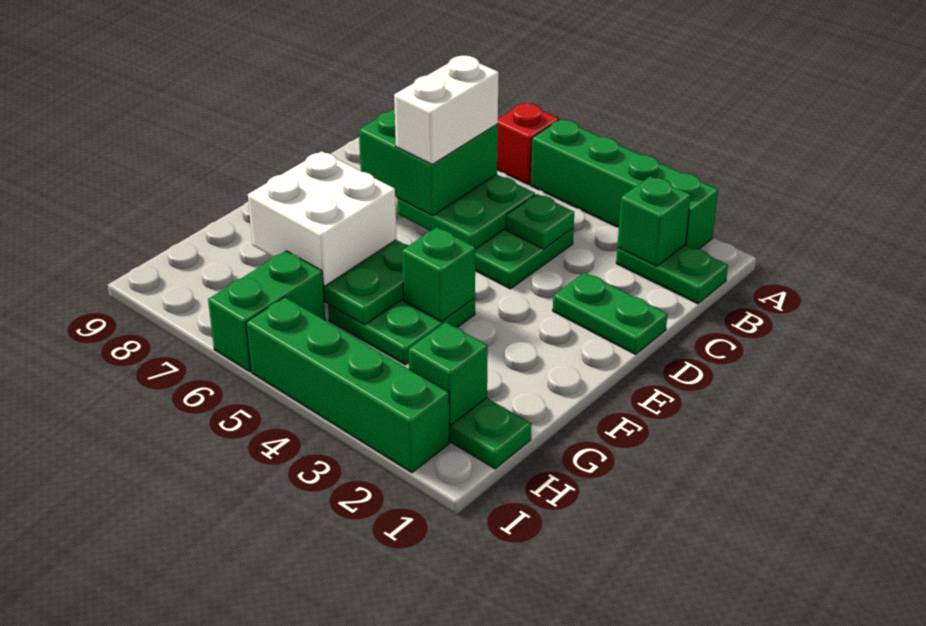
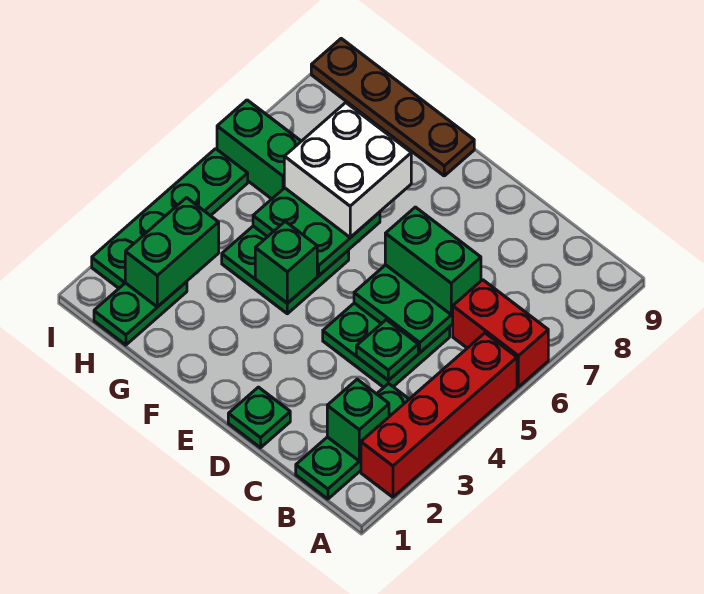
green brick A2:A5 level 1 -> red brick A2:A5 level 1
red brick A6 level 1 -> red brick A6:B6 level 1
green plate B1:B2 level 1 -> green plate B1:B3 level 1
green brick C6:D7 level 3 -> green brick C6:D6 level 3
white brick C6:D6 level 4 -> none
green plate D1:D2 level 1 -> green plate D1 level 1
none -> brown plate F9:I9 level 1
green brick H2 level 2 -> green brick H2:H3 level 2
green brick I2:I5 level 1 -> green plate I2:I5 level 1

